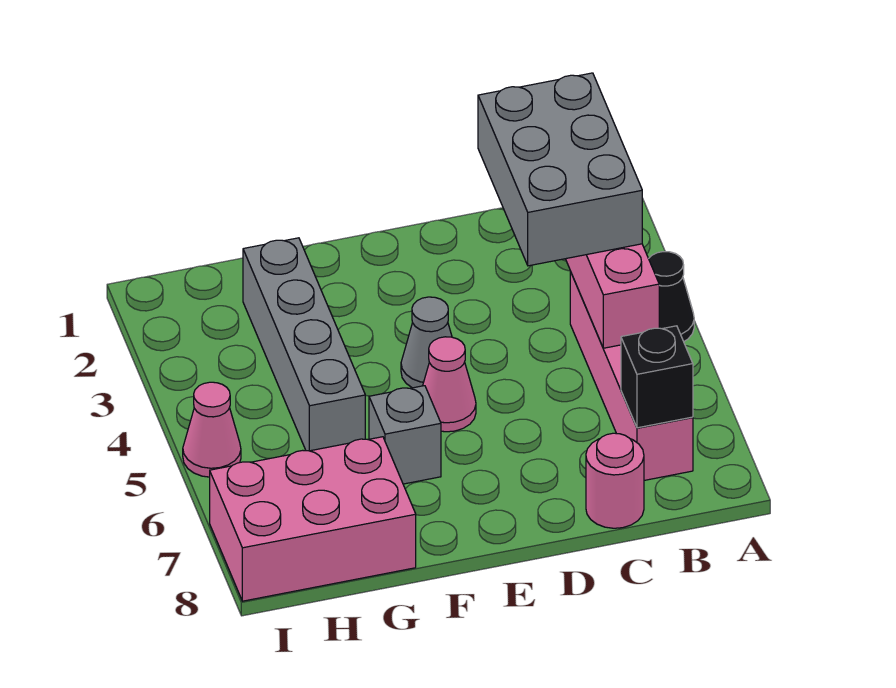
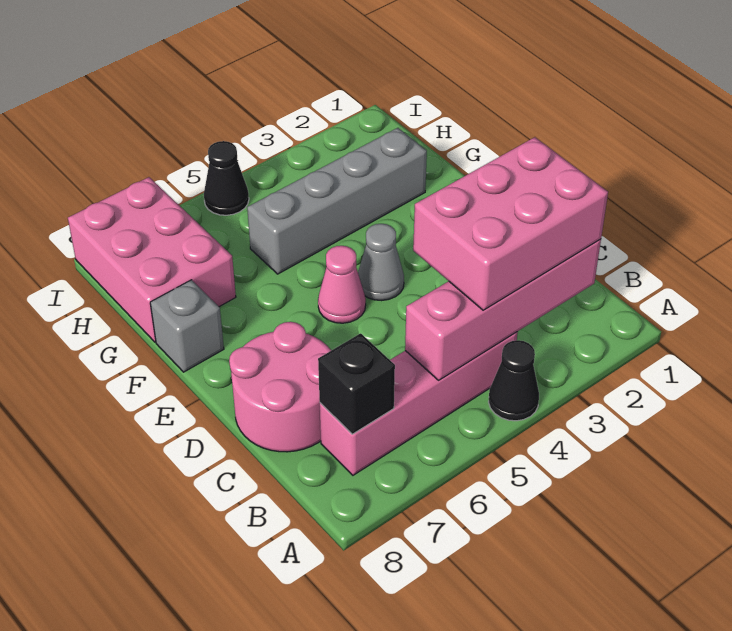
grey brick B2:C4 level 3 -> pink brick B2:C4 level 3
pink round brick C8 level 1 -> pink round brick C7:D8 level 1
grey brick F6 level 1 -> grey brick F8 level 1
pink cone I5 level 1 -> black cone I5 level 1

